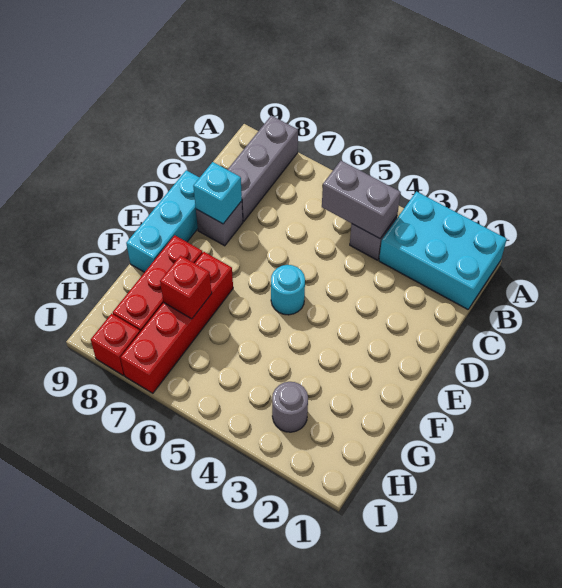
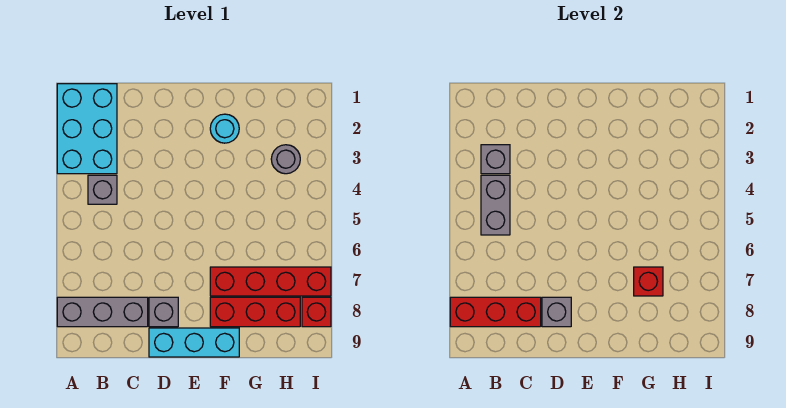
none -> red brick A8:C8 level 2
none -> grey brick B3 level 2
cyan brick D8 level 2 -> grey brick D8 level 2
cyan round brick E5 level 1 -> cyan round brick F2 level 1

